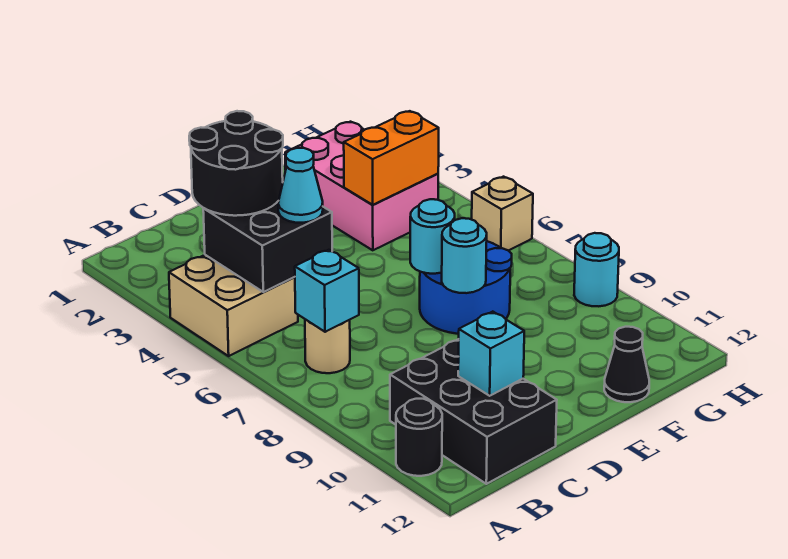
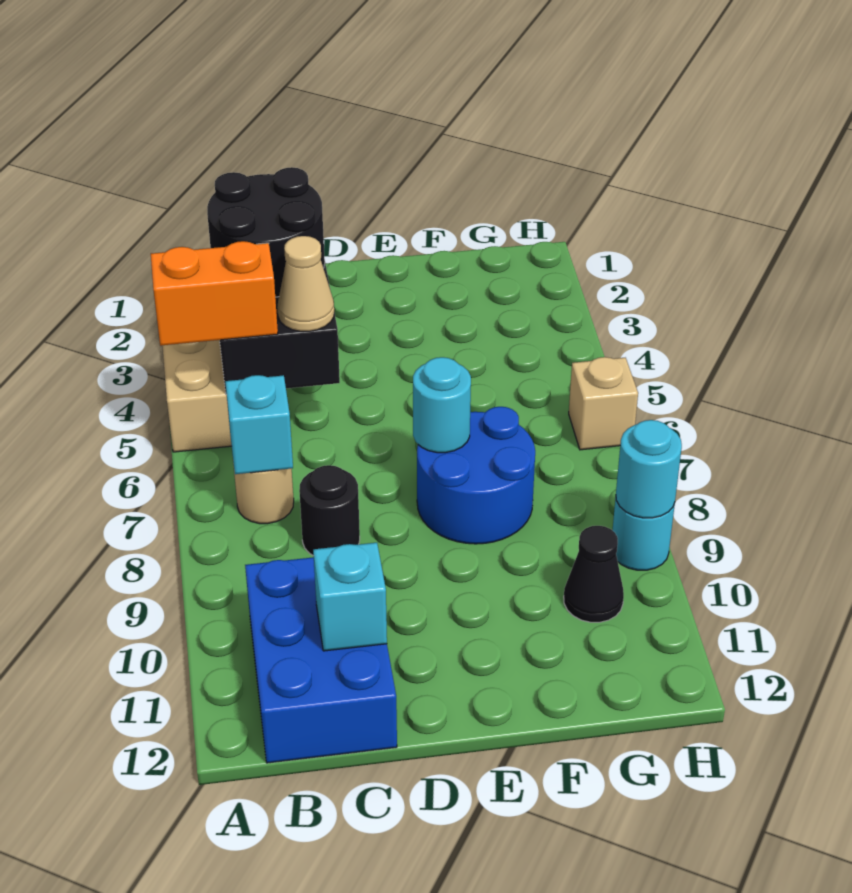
black round brick A11 level 1 -> black round brick C8 level 1
black brick B10:C12 level 1 -> blue brick B10:C12 level 1
cyan cone C5 level 3 -> tan cone C5 level 3
cyan round brick E8 level 2 -> cyan round brick H9 level 2
pink brick F2:G4 level 1 -> none
orange brick F4:G4 level 2 -> orange brick A5:B5 level 3
black cone F12 level 1 -> black cone G10 level 1

